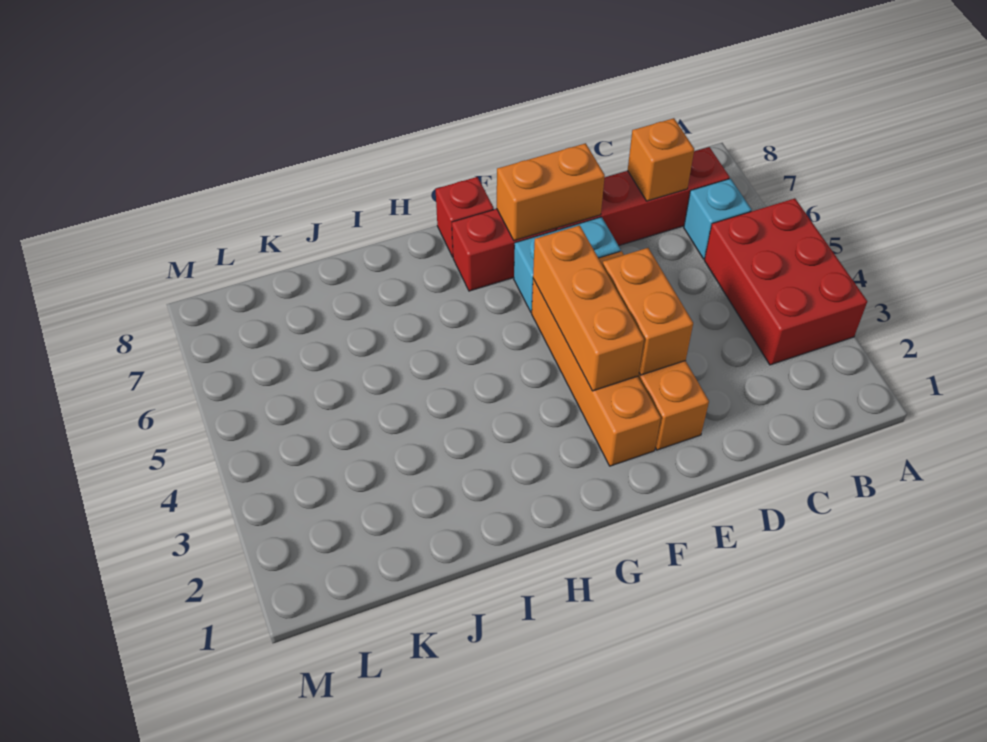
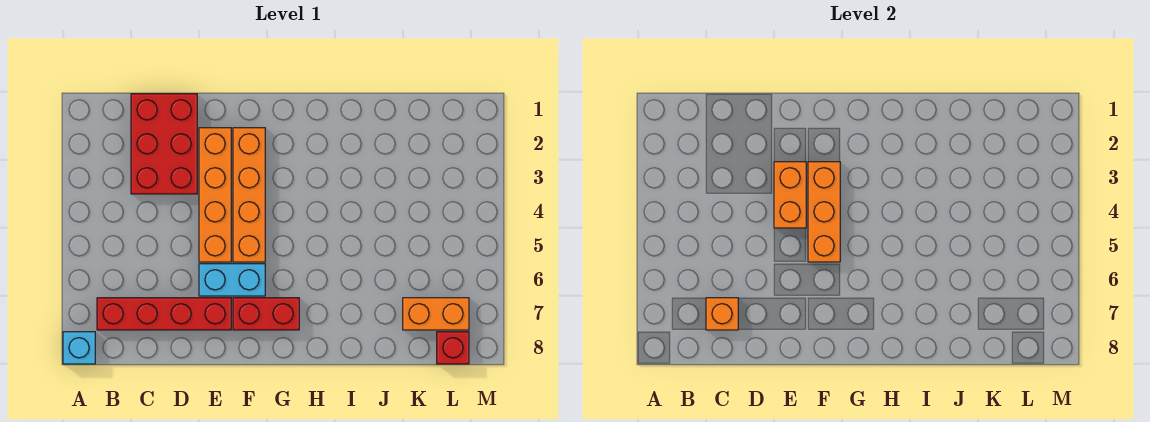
red brick A3:B5 level 1 -> red brick C1:D3 level 1
cyan brick B6 level 1 -> cyan brick A8 level 1
orange brick E7:F7 level 2 -> orange brick K7:L7 level 1
red brick G8 level 1 -> red brick L8 level 1

